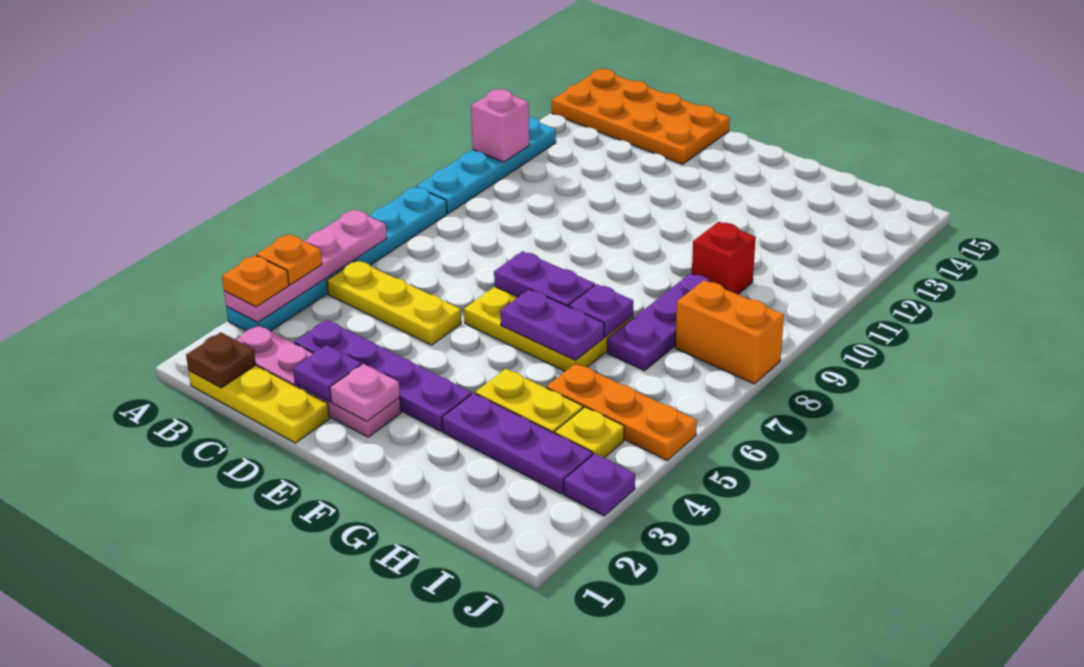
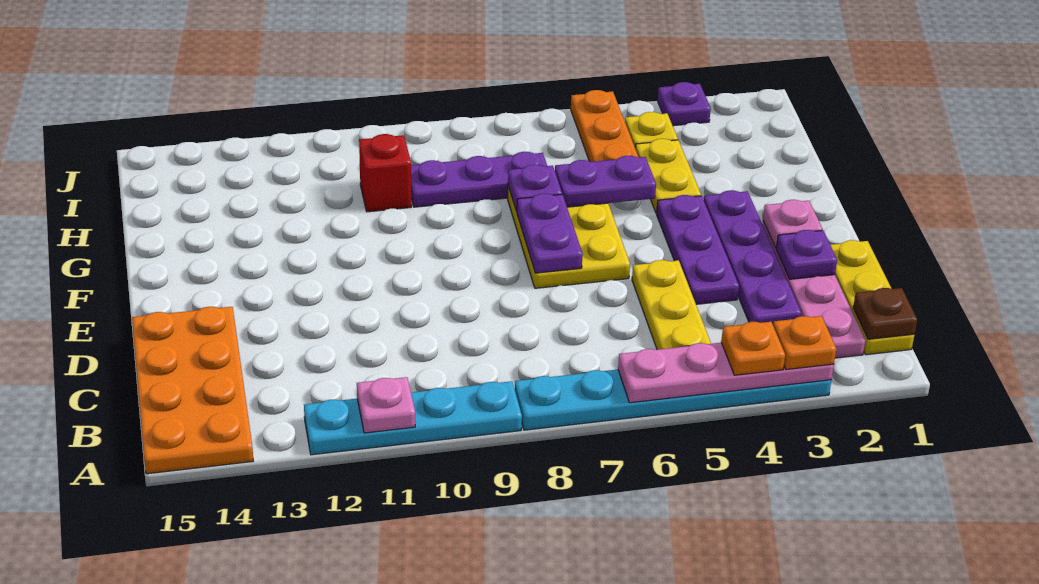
pink brick A11 level 2 -> pink plate A11 level 2
purple plate F6:G6 level 2 -> purple plate G5:G6 level 2
purple plate G3:I3 level 1 -> purple plate D4:F4 level 1
orange brick I8:J8 level 1 -> none

